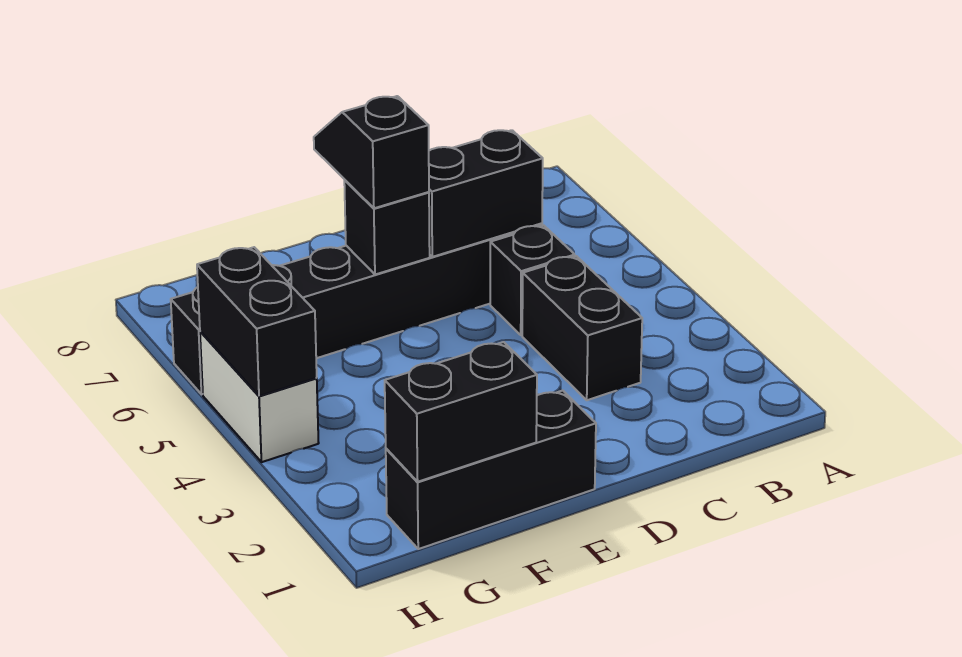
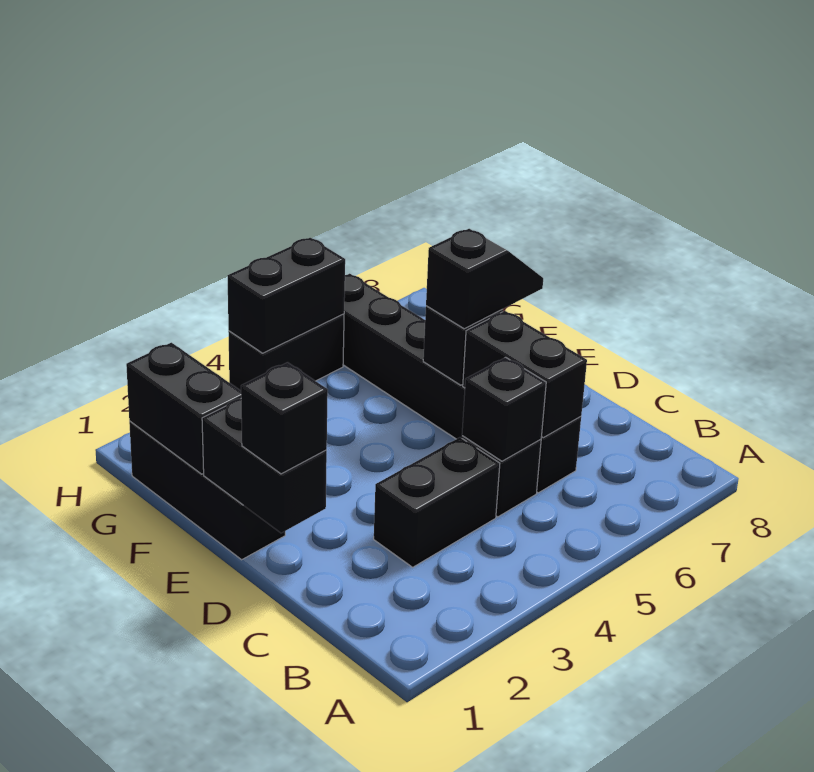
none -> black brick C5 level 2
none -> black brick D1:E1 level 2
none -> black brick D1 level 3
white brick H4:H5 level 1 -> black brick H4:H5 level 1

